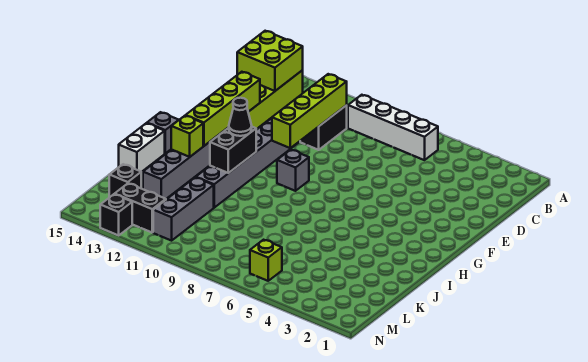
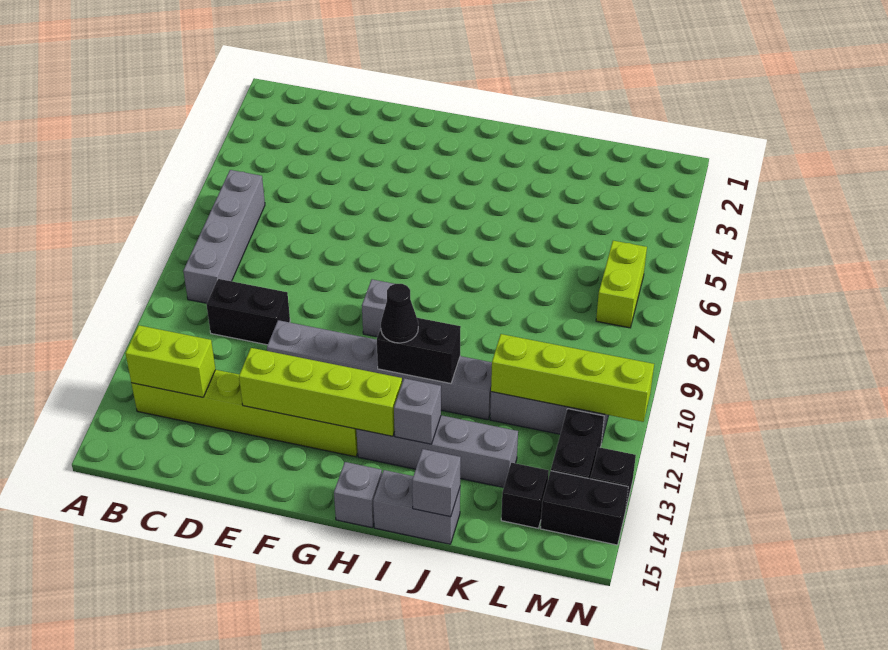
white brick B6:B9 level 1 -> grey brick B6:B9 level 1
lime brick B13:C14 level 2 -> lime brick B13:C13 level 2
lime brick C10:F10 level 2 -> lime brick K11:N11 level 2
lime brick I13 level 2 -> grey brick I13 level 2
white brick I15:J15 level 1 -> grey brick I15:J15 level 1
none -> grey brick J15 level 2
lime brick M6 level 1 -> lime brick M6:M7 level 1
none -> black brick M14:N14 level 1

